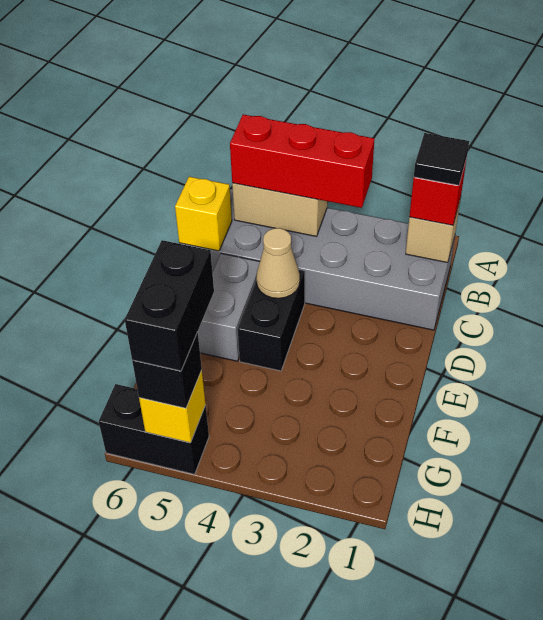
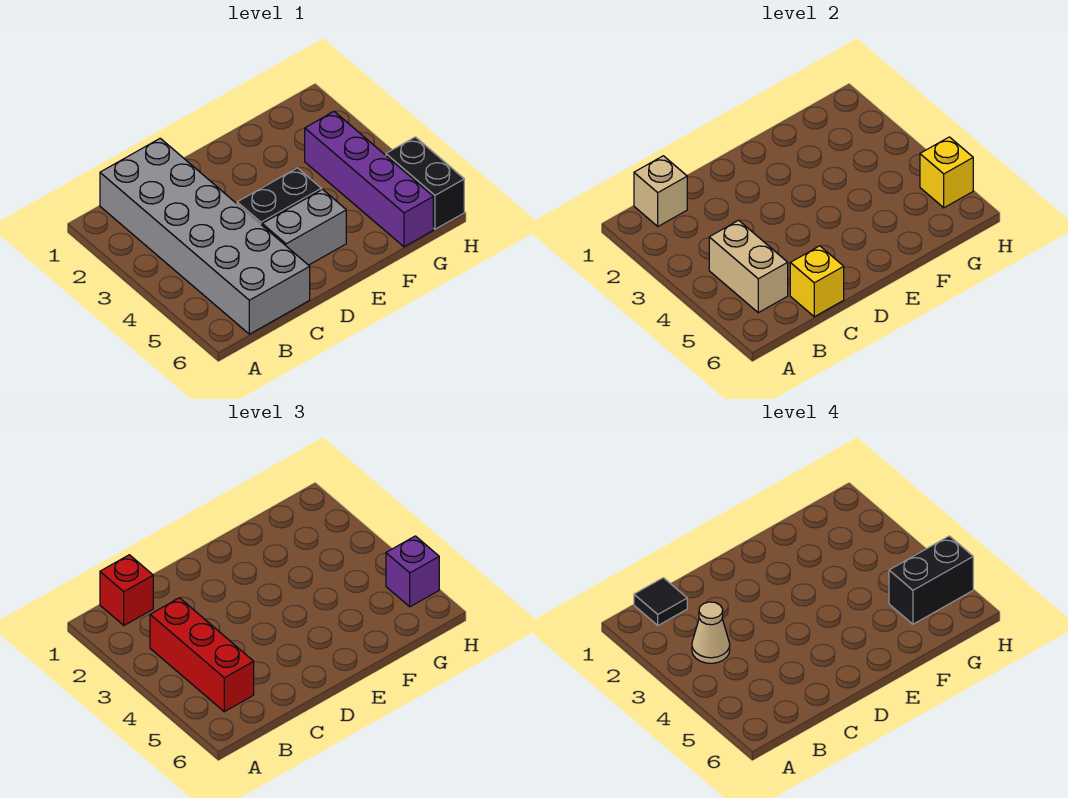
tan cone D4 level 2 -> tan cone B3 level 4
none -> purple brick G3:G6 level 1
black brick H5 level 3 -> purple brick H5 level 3

